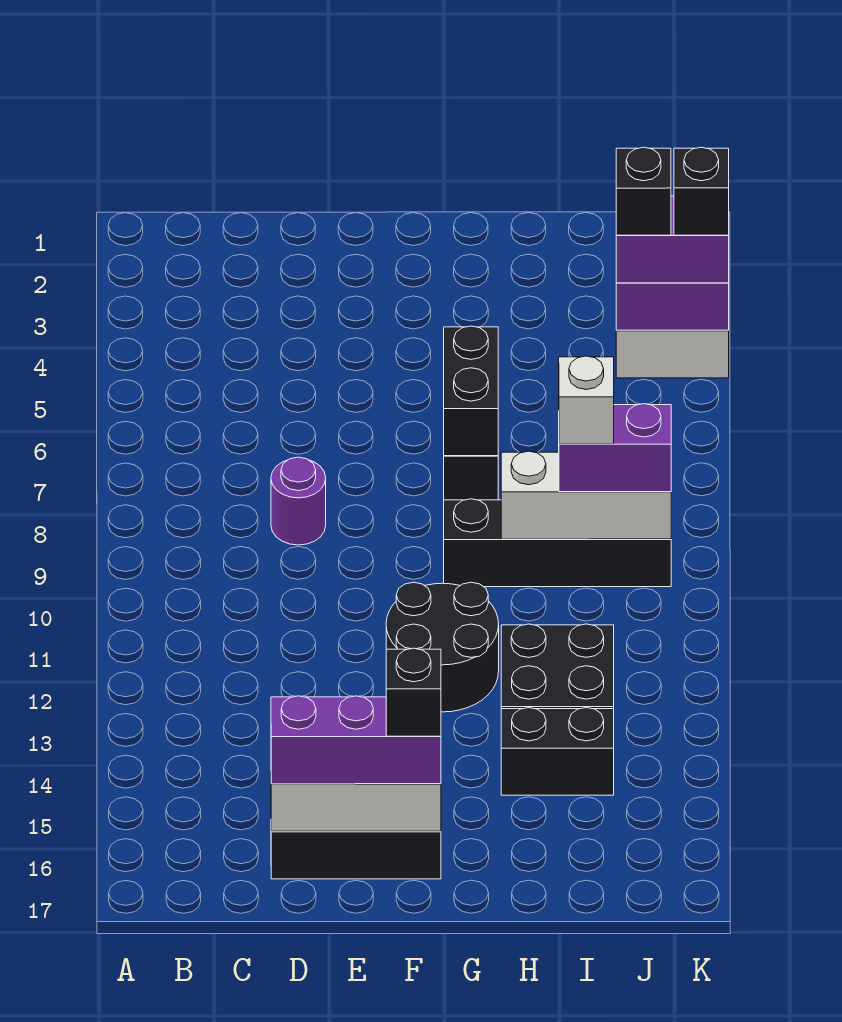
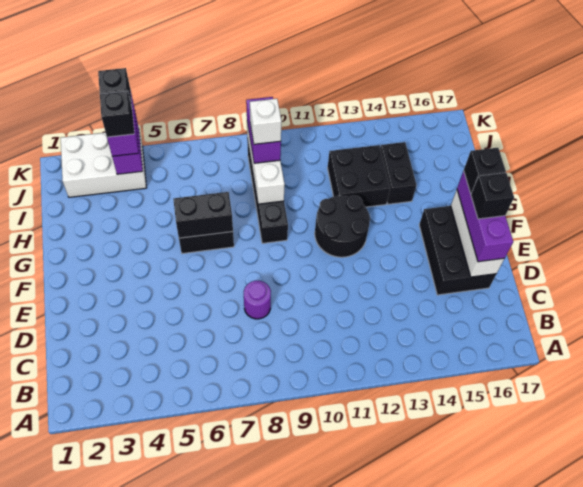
none -> black brick E16 level 4

